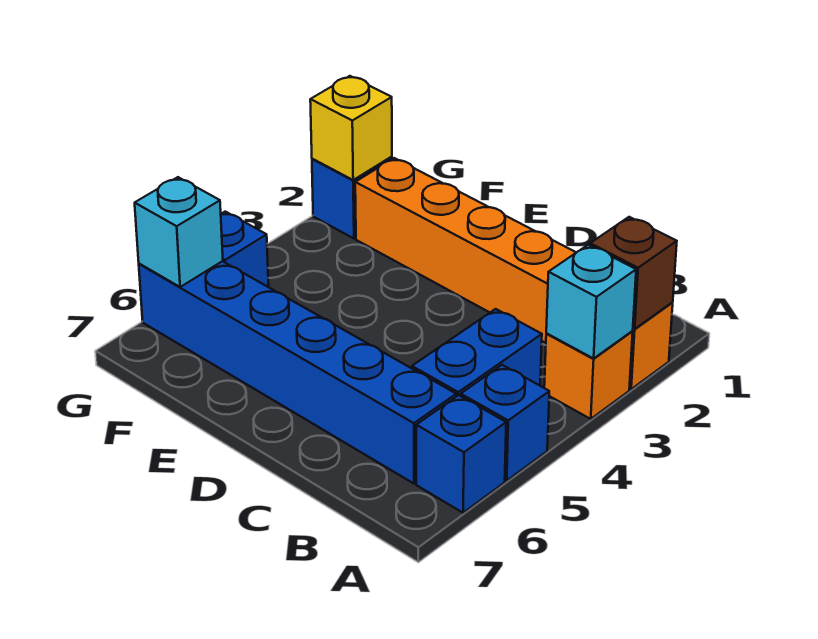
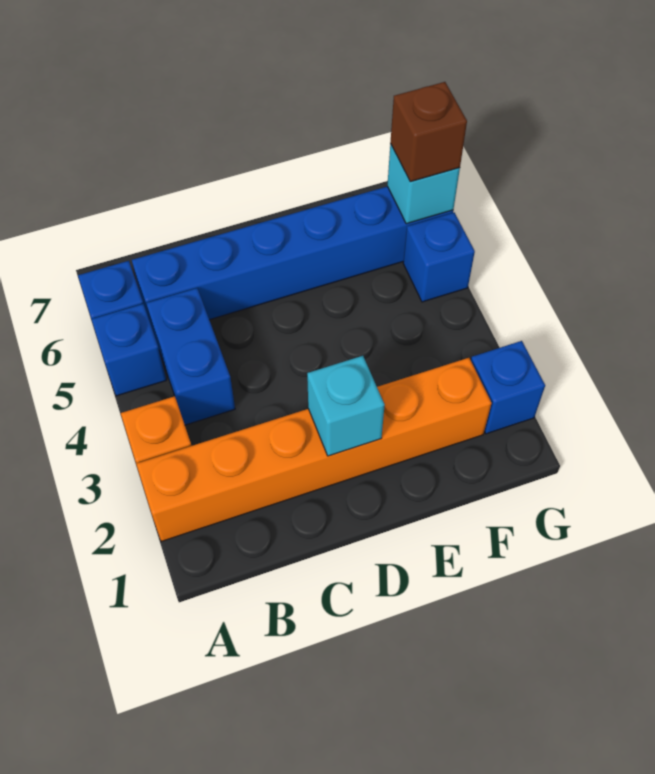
brown brick A2 level 2 -> brown brick G6 level 3
cyan brick A3 level 2 -> cyan brick D2 level 2
yellow brick G2 level 2 -> none

